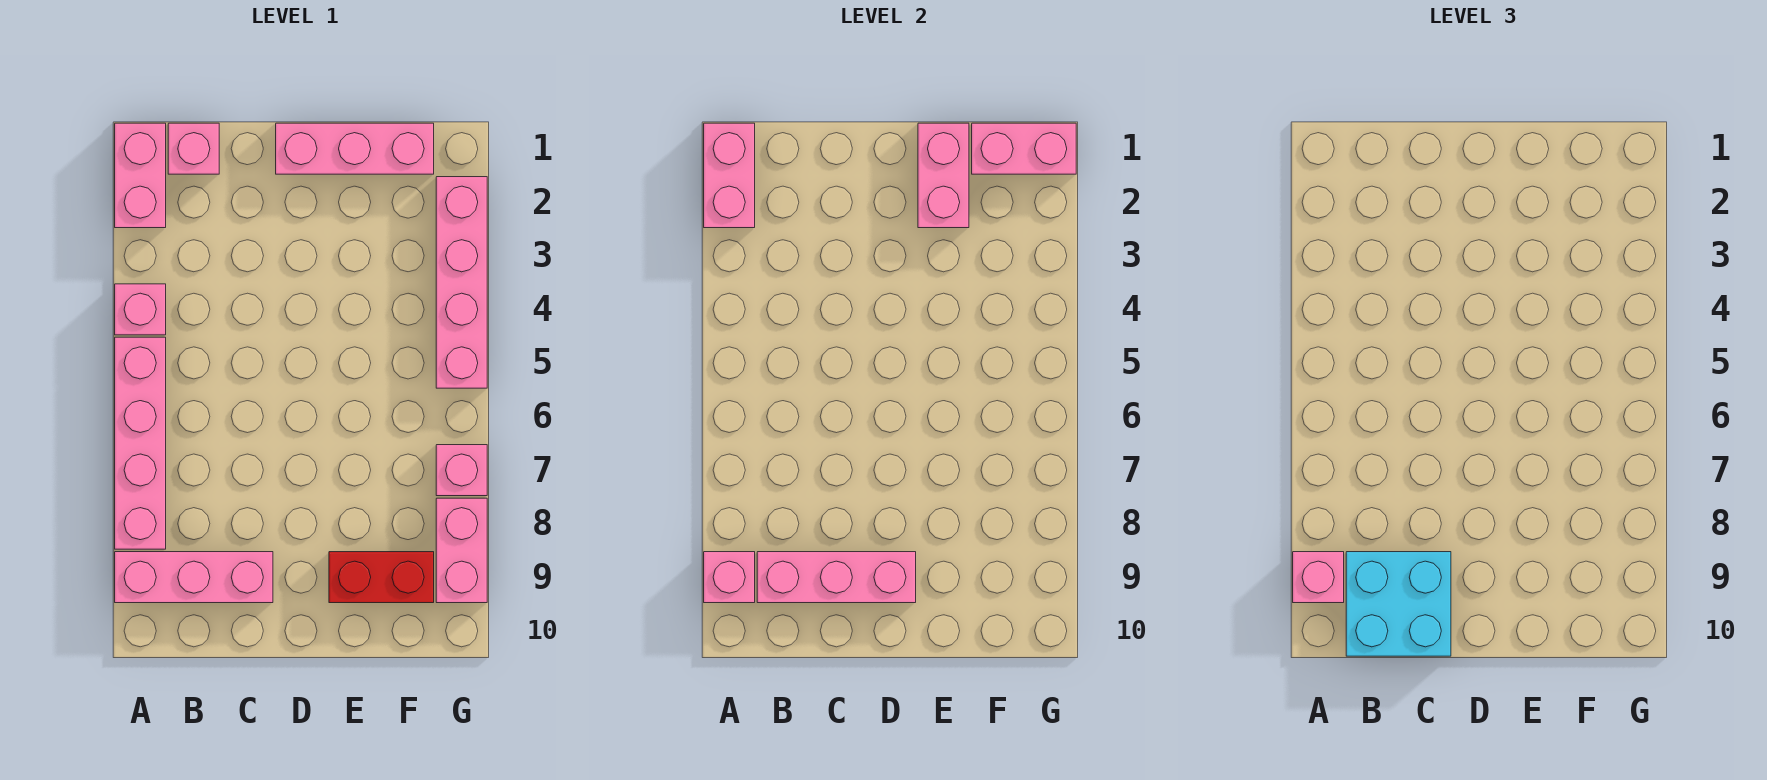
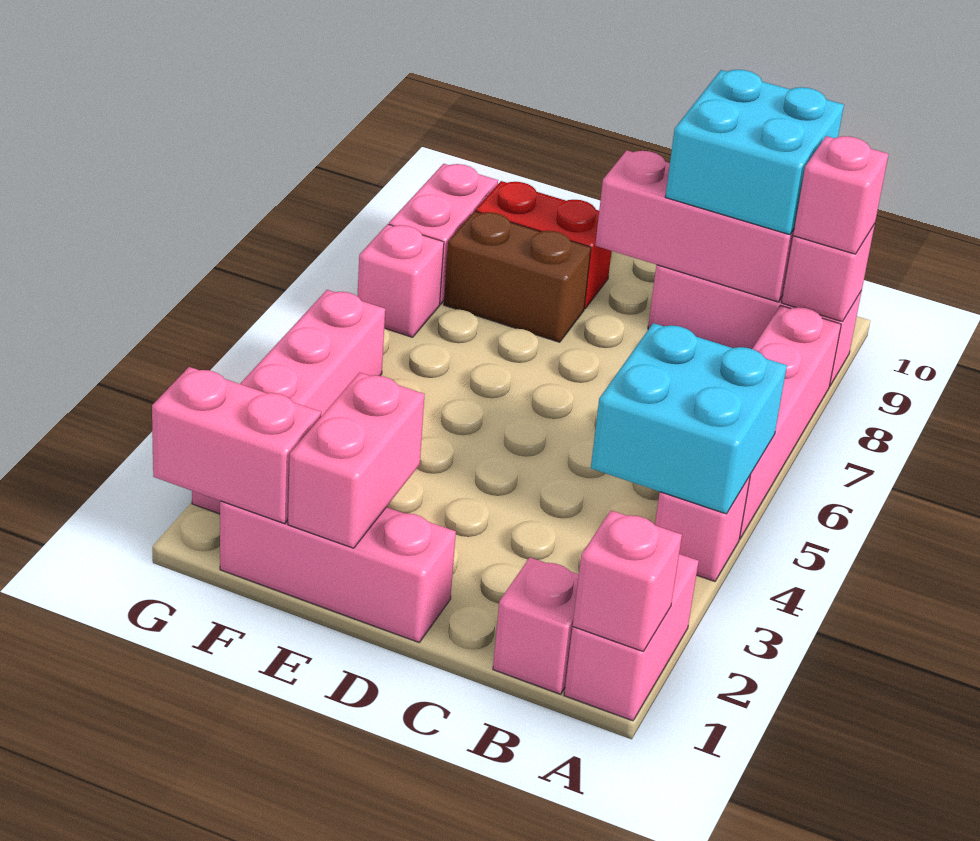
pink brick A1:A2 level 2 -> pink brick A1 level 2
none -> cyan brick A4:B5 level 2
none -> brown brick E8:F8 level 1

